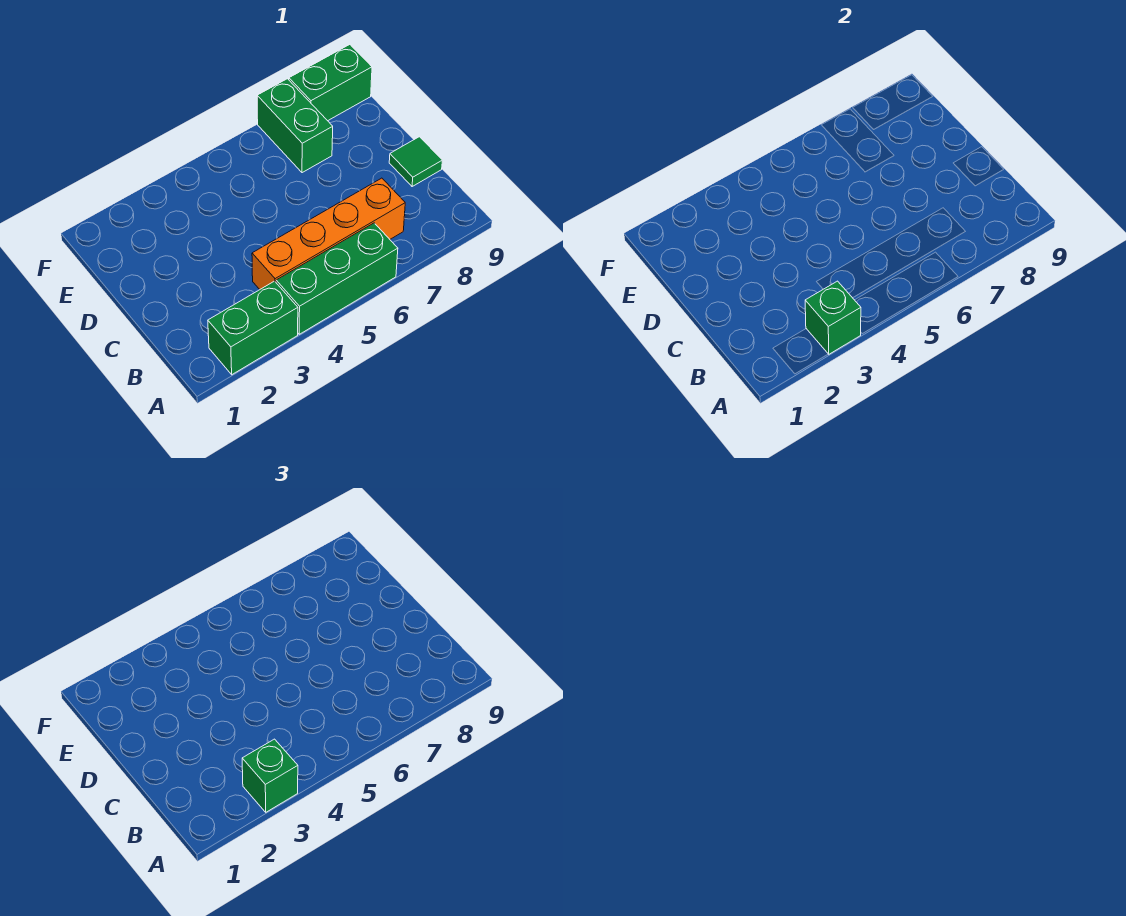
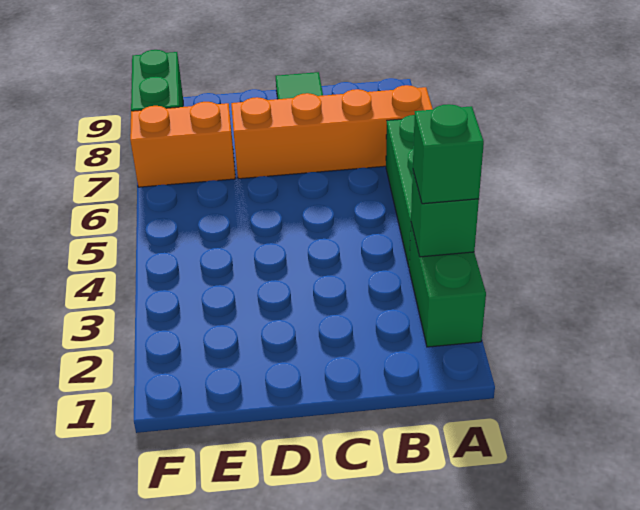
orange brick B4:B7 level 1 -> orange brick A7:D7 level 1
green brick E7:F7 level 1 -> orange brick E7:F7 level 1

